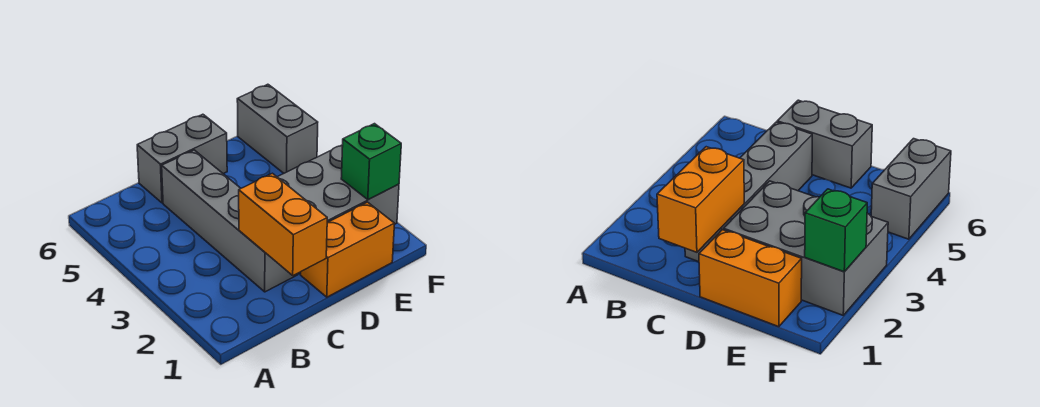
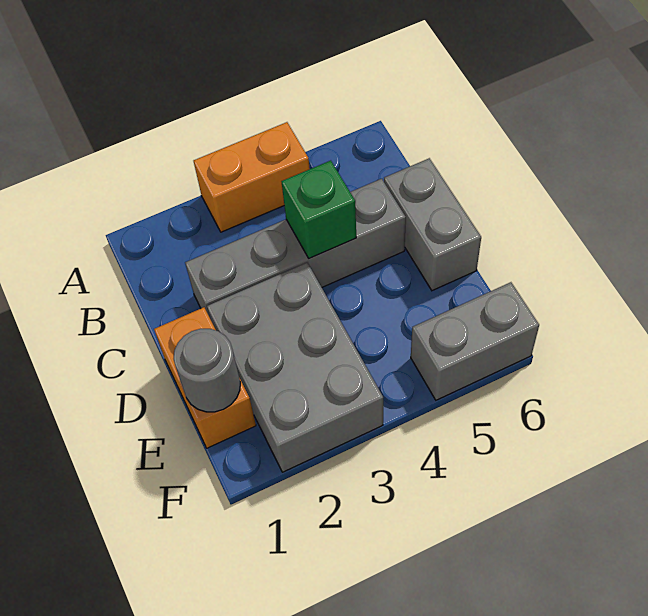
orange brick C1:C2 level 2 -> orange brick A3:A4 level 1
none -> grey round brick E1 level 2
green brick F2 level 2 -> green brick C4 level 2

